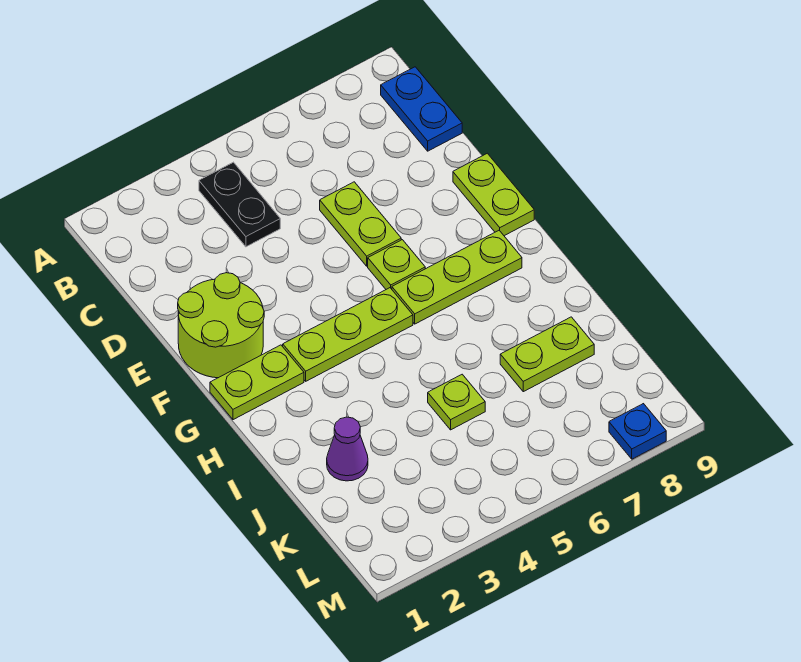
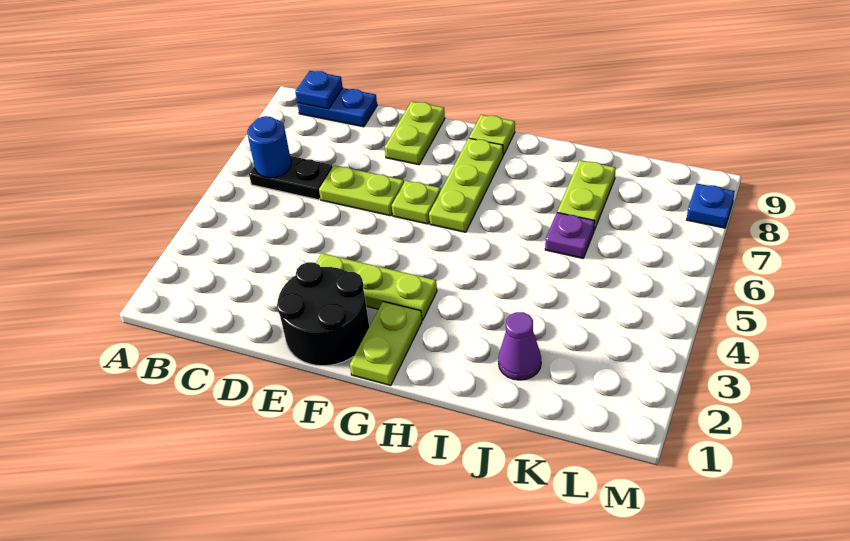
black plate B4:C4 level 1 -> black plate B6:C6 level 1
none -> blue round brick B6 level 2
none -> blue plate B9 level 2
lime round brick E1:F2 level 1 -> black round brick E1:F2 level 1
lime plate E9:F9 level 1 -> lime plate E8:E9 level 1
lime plate G3:G5 level 1 -> lime plate E3:G3 level 1
lime plate J5 level 1 -> lime plate G9 level 1
none -> purple plate J6 level 1

